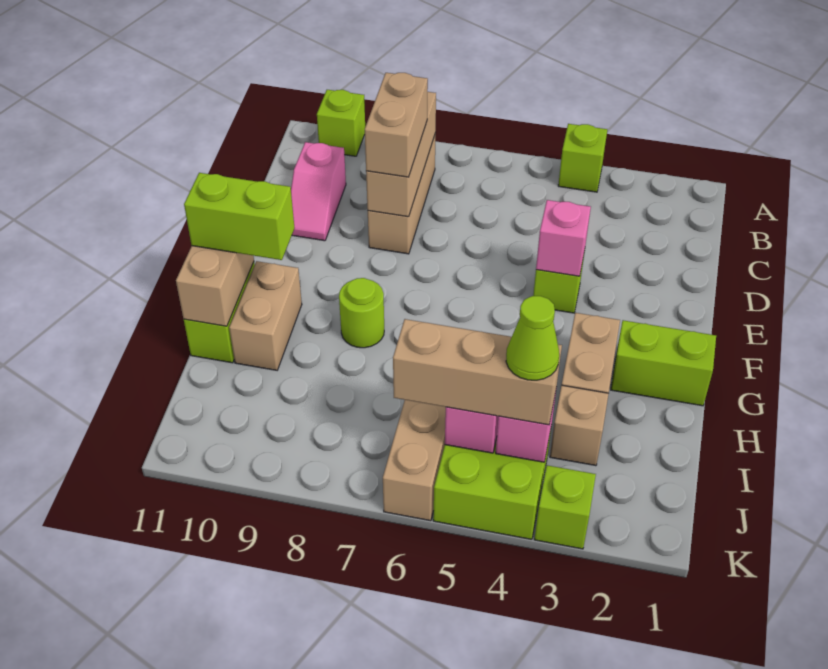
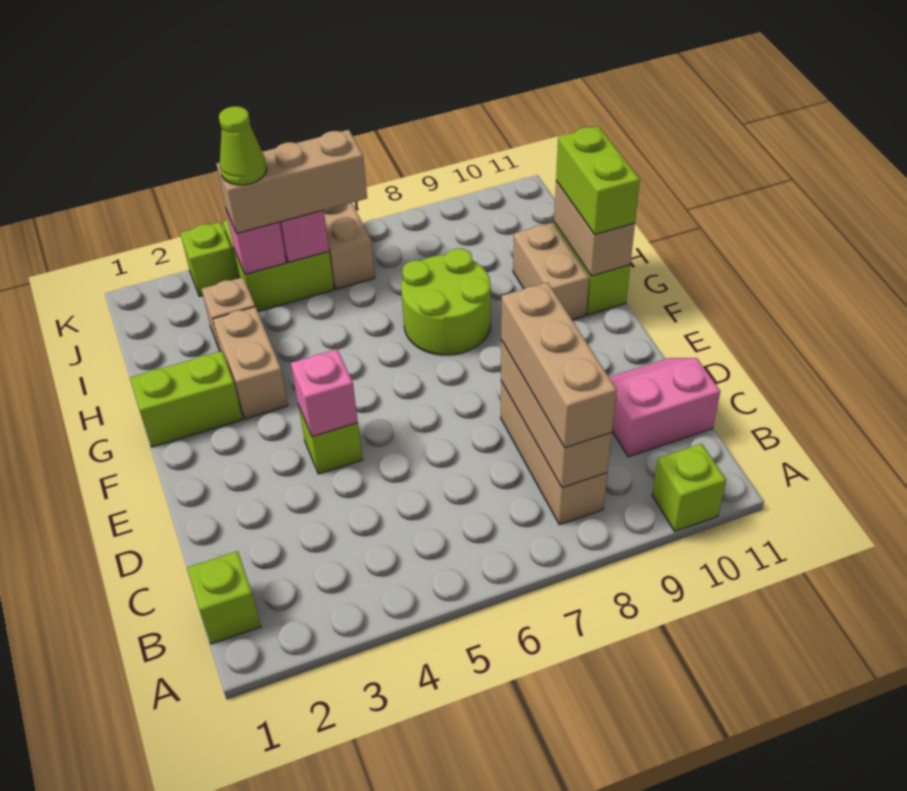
lime brick A4 level 1 -> lime brick B1 level 1
tan brick C8:D8 level 3 -> tan brick B8:D8 level 3
pink slope C10:D10 level 1 top C -> pink slope C10:D11 level 1 top C
lime round brick G8 level 1 -> lime round brick G7:H8 level 1
lime brick G10:G11 level 3 -> lime brick G11:H11 level 3

